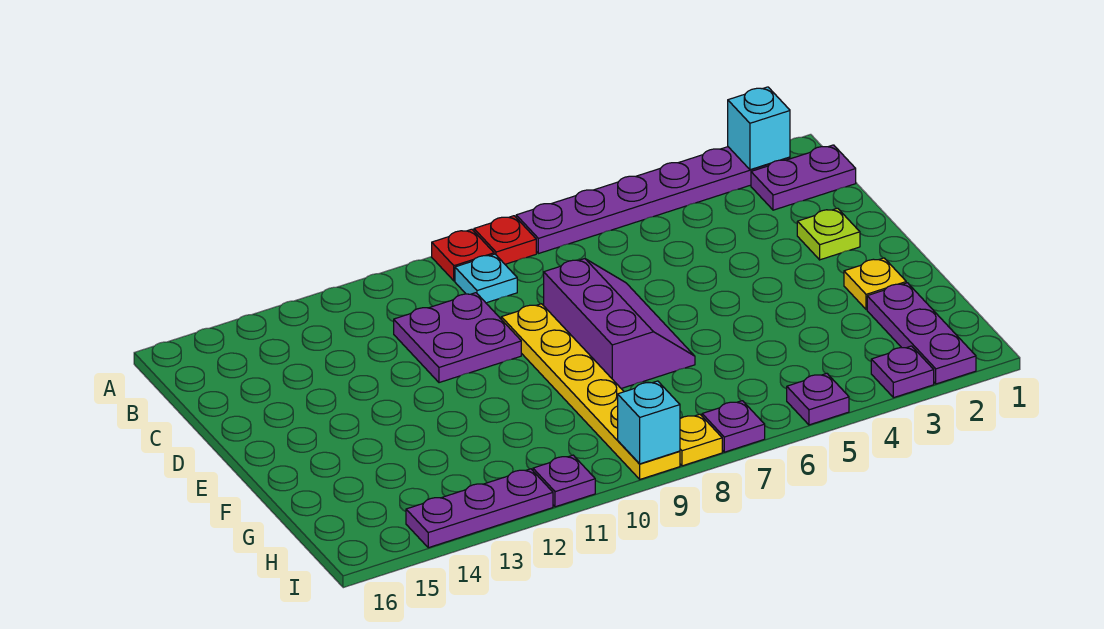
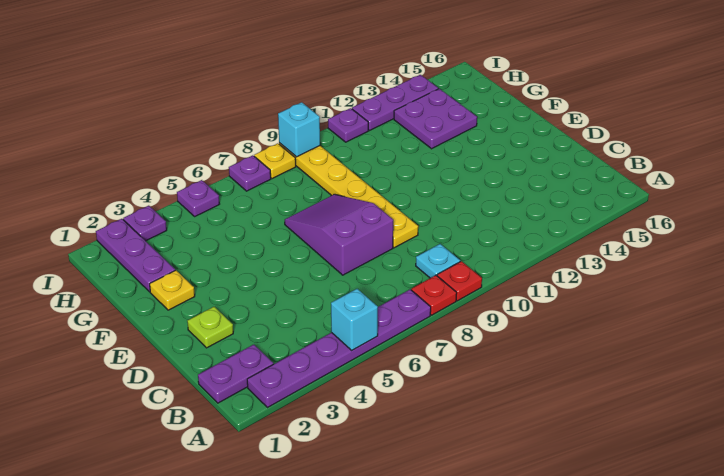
cyan brick A2 level 2 -> cyan brick A5 level 2
purple plate C10:D11 level 1 -> purple plate G13:H14 level 1
purple slope D7:F8 level 1 top 8 -> purple slope D7:F8 level 1 top D

